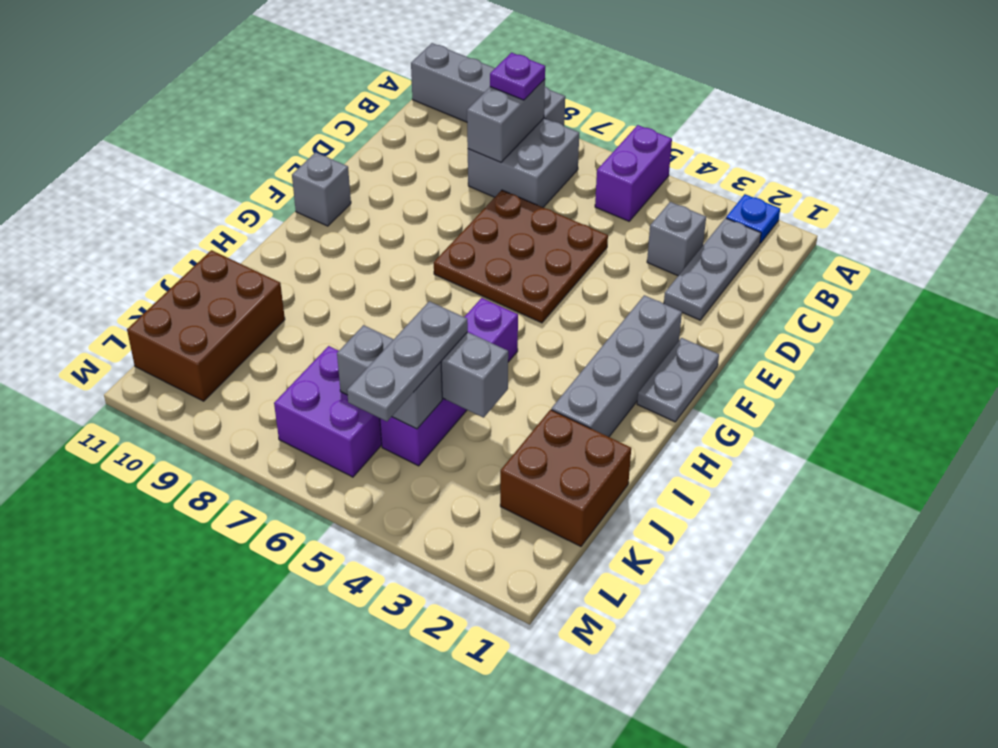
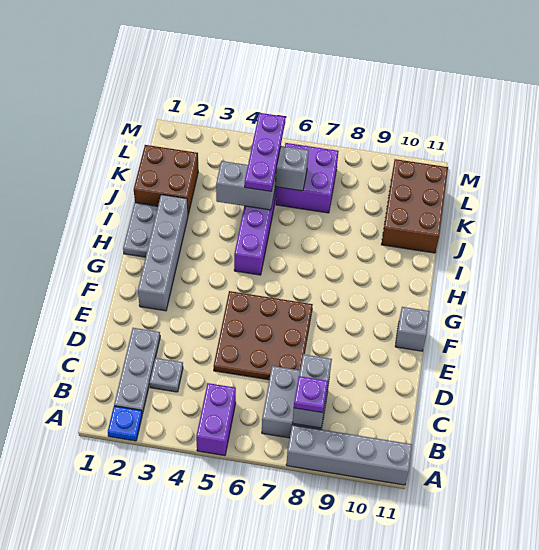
grey brick C3 level 1 -> grey plate C3 level 1
grey plate F1:G1 level 1 -> grey plate H1:I1 level 1
grey plate J5:L5 level 3 -> purple plate J5:L5 level 3

